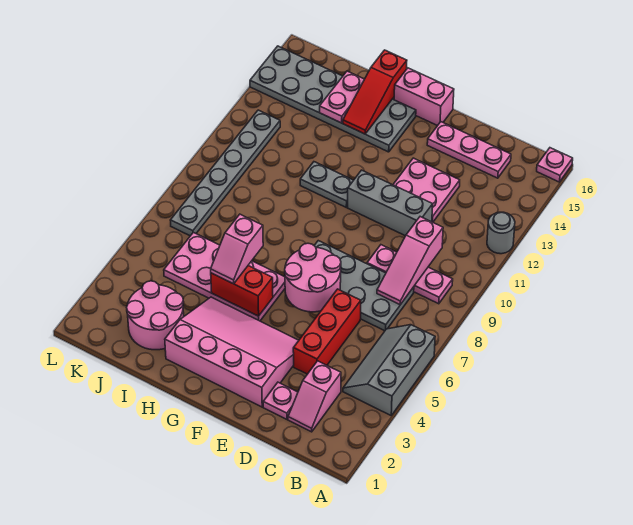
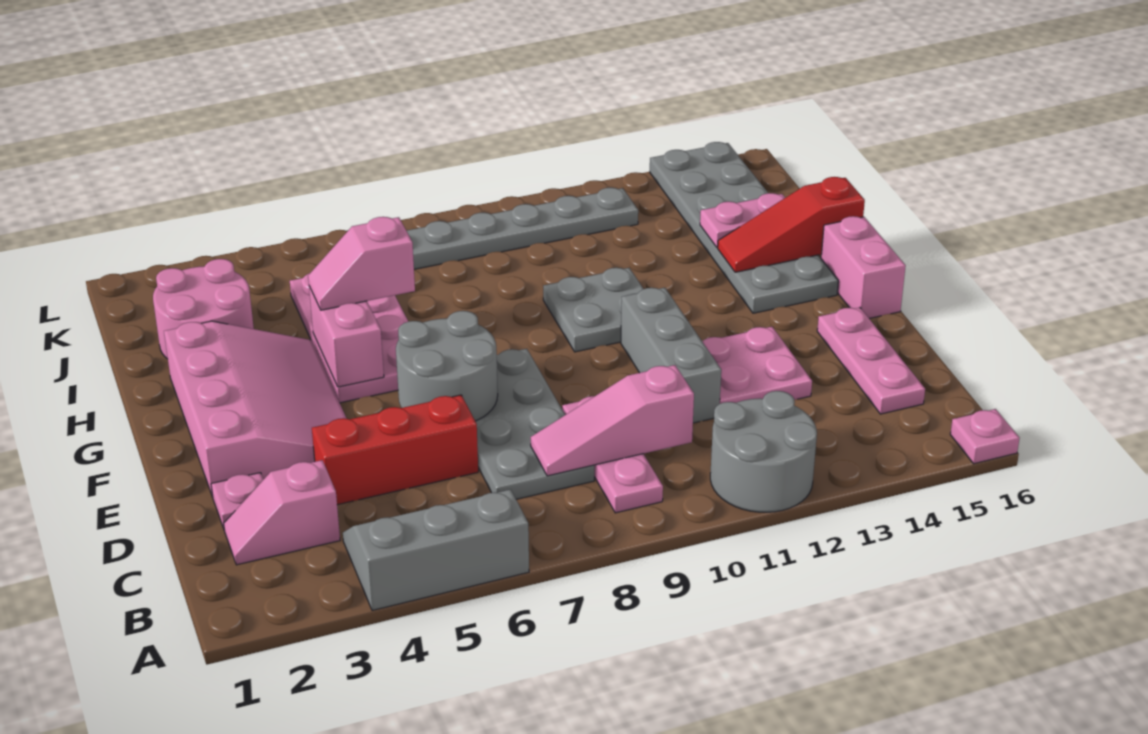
grey round brick A12 level 1 -> grey round brick A11:B12 level 1
pink round brick E6:F7 level 2 -> grey round brick E6:F7 level 2
red brick G5:H5 level 2 -> pink brick G5:H5 level 2
grey plate G11:H11 level 1 -> grey plate G10:H11 level 1

